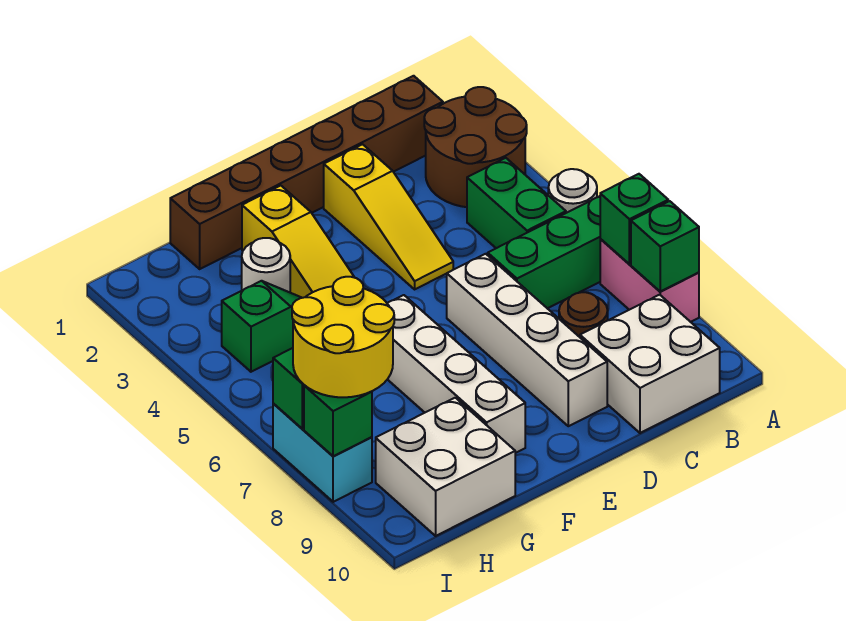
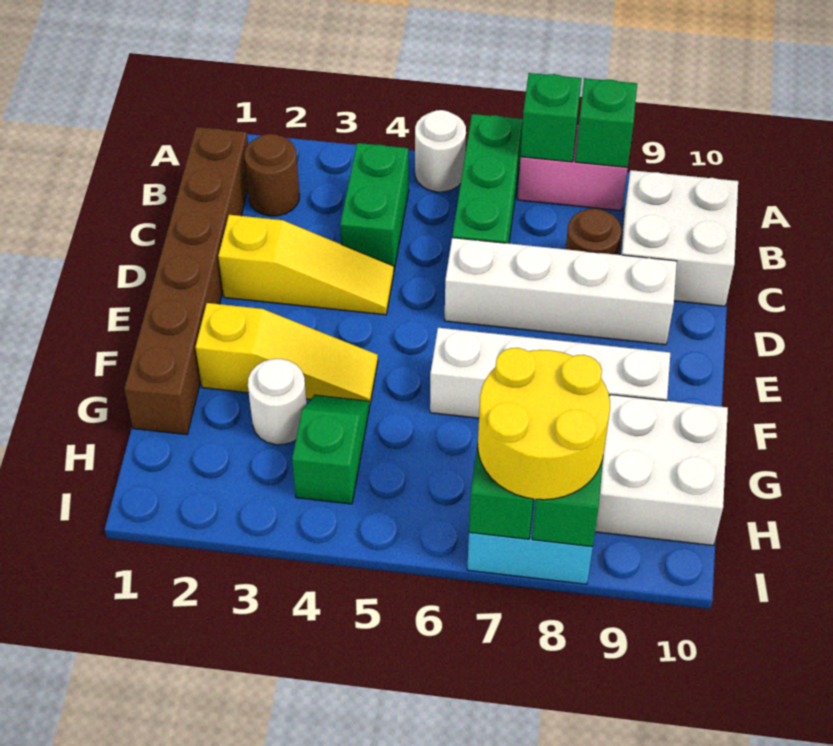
brown round brick A2:B3 level 1 -> brown round brick B2 level 1
green brick B4:B5 level 1 -> green brick B4:C4 level 1

